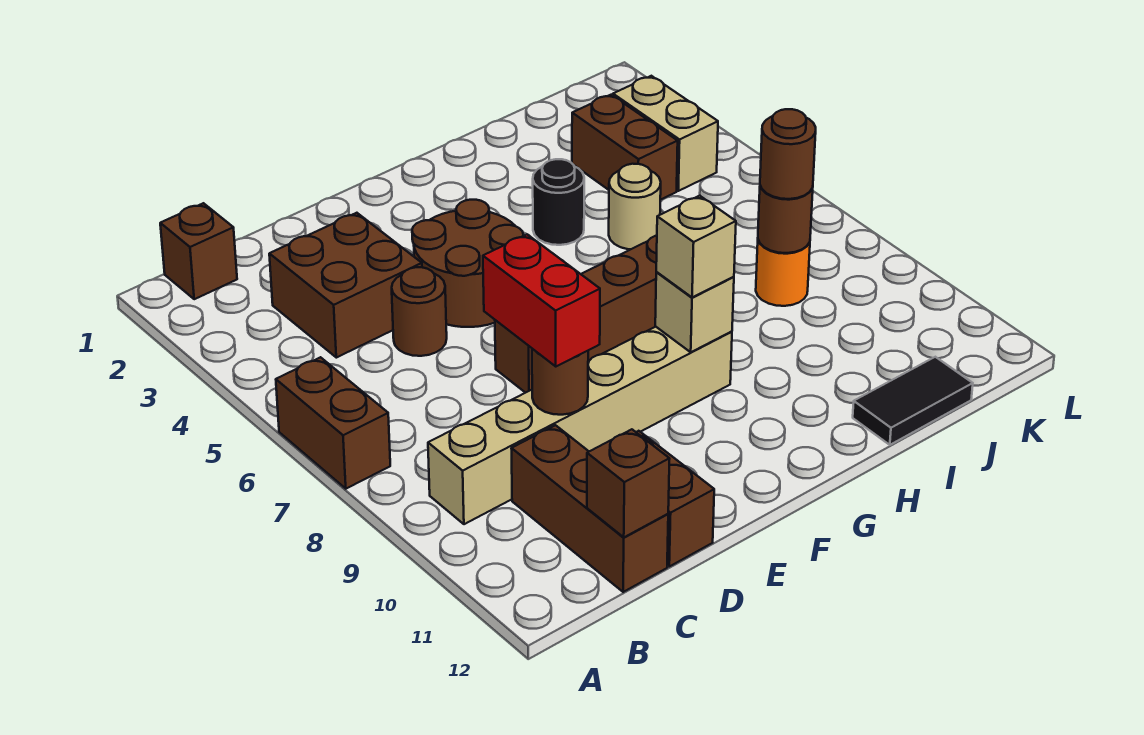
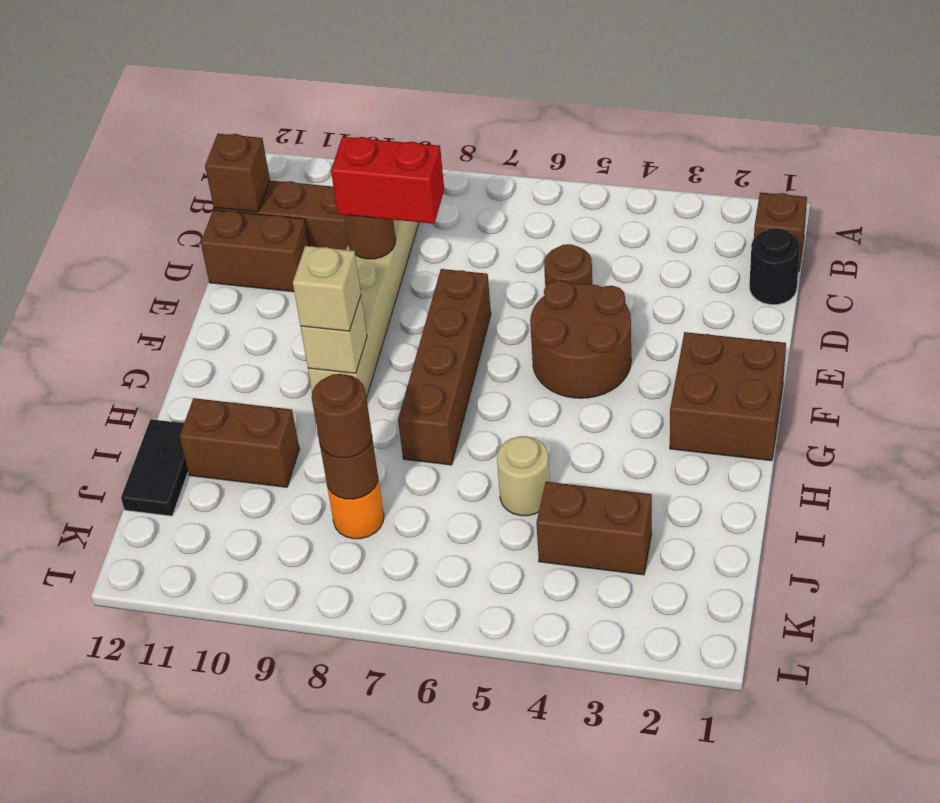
brown brick A6:A7 level 1 -> brown brick I10:I11 level 1
brown brick C3:D4 level 1 -> brown brick F1:G2 level 1
black round brick H4 level 1 -> black round brick C1 level 1
tan brick K3:K4 level 1 -> none

